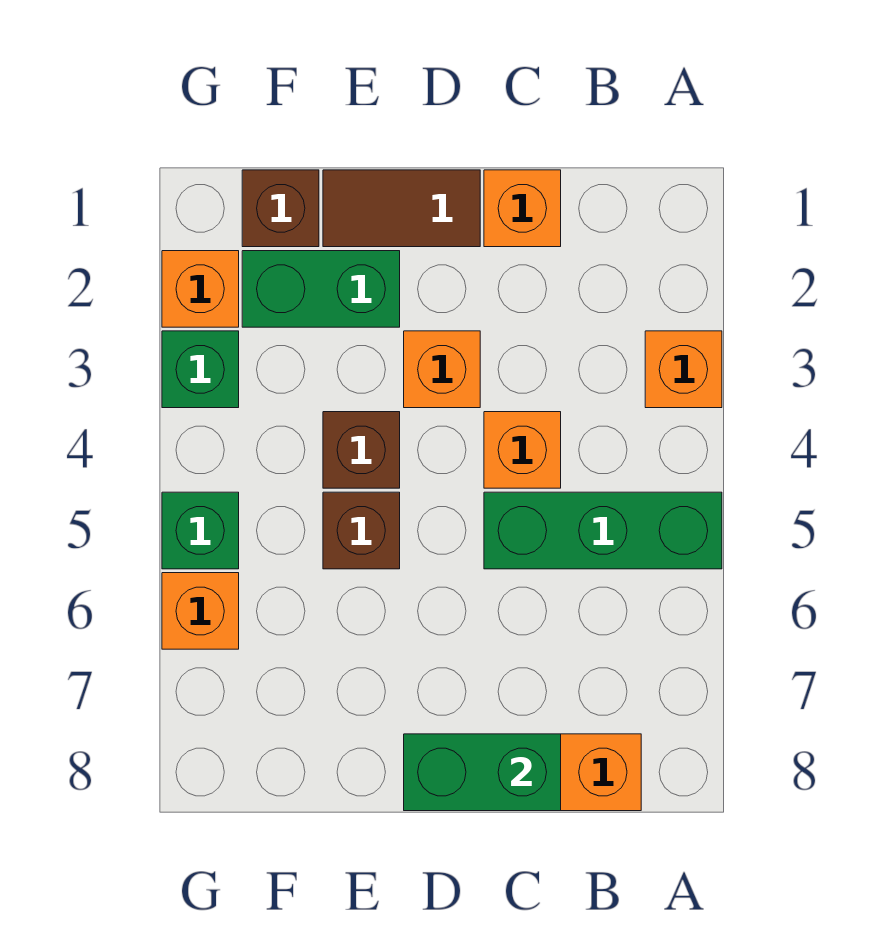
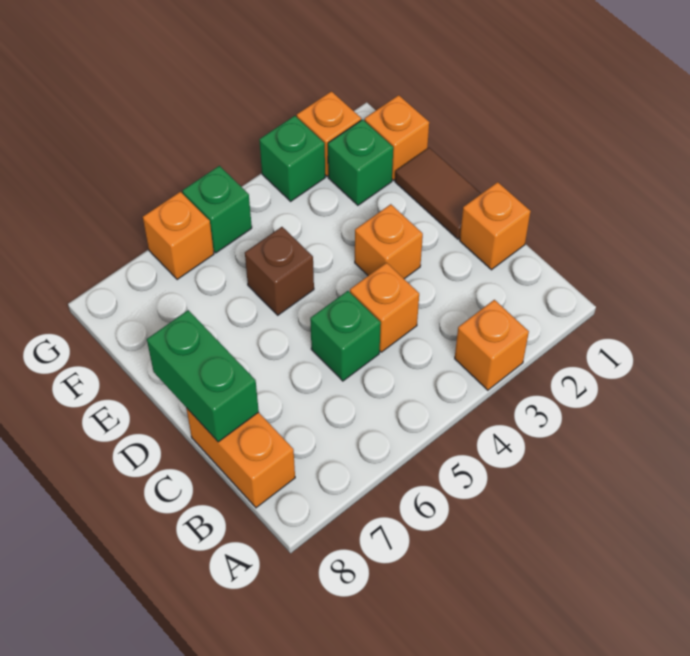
green brick A5:C5 level 1 -> green brick C5 level 1
green brick E2:F2 level 1 -> green brick F2 level 1
brown brick E4 level 1 -> none
brown brick F1 level 1 -> orange brick F1 level 1

